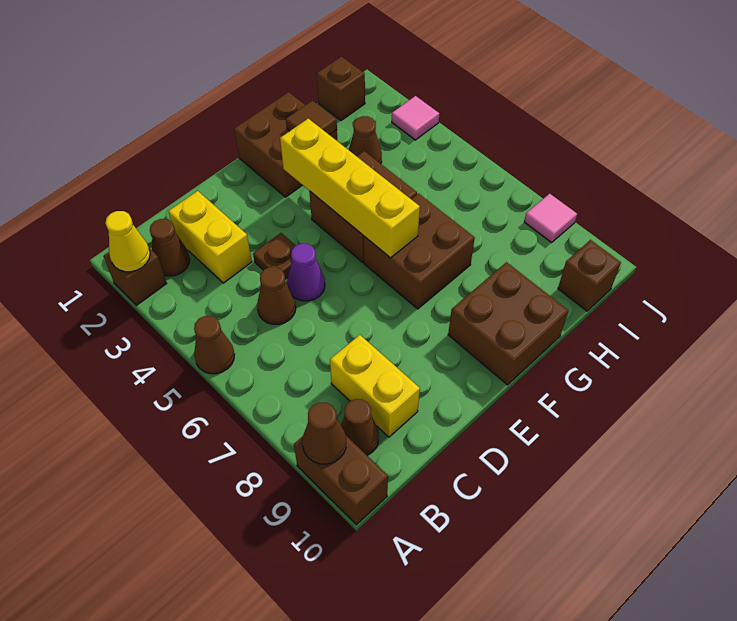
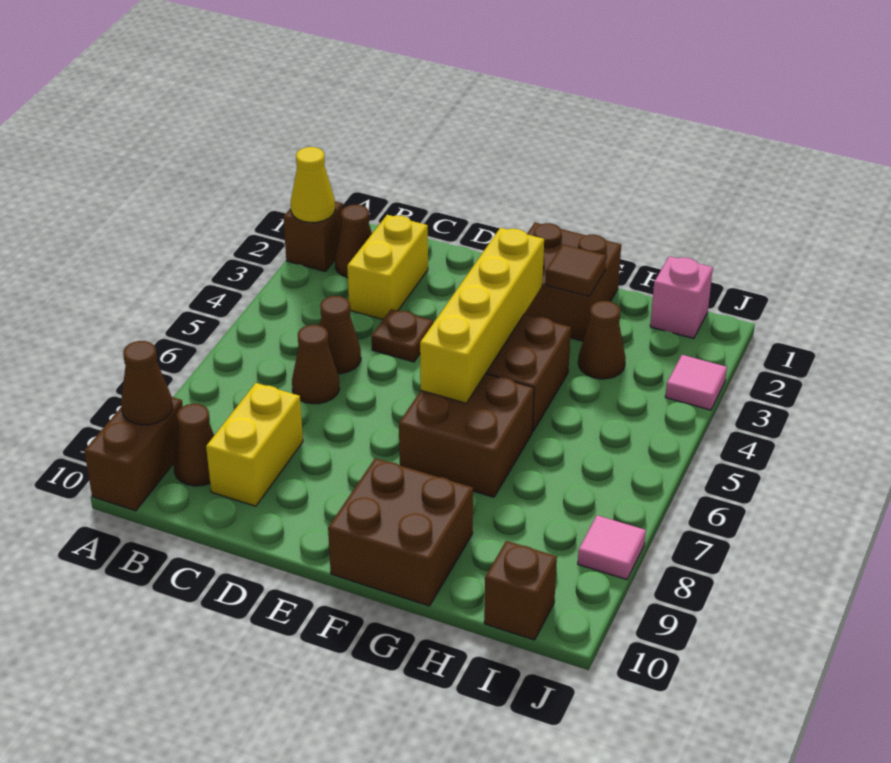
brown cone A5 level 1 -> brown cone C6 level 1
purple cone D5 level 1 -> none
brown brick I1 level 1 -> pink brick I1 level 1

